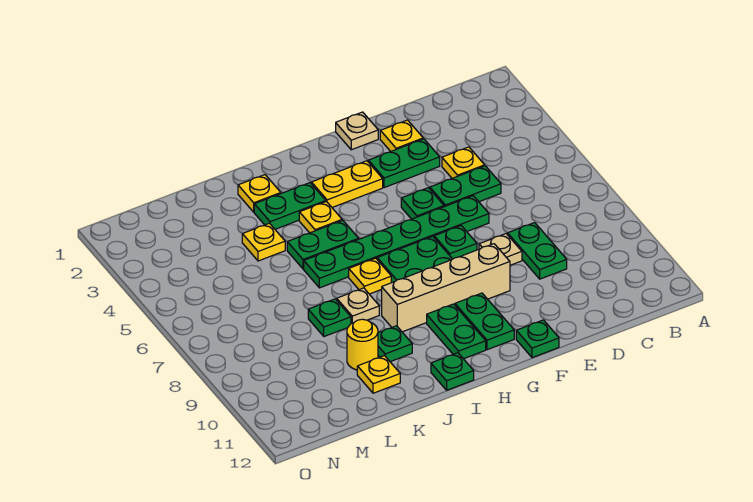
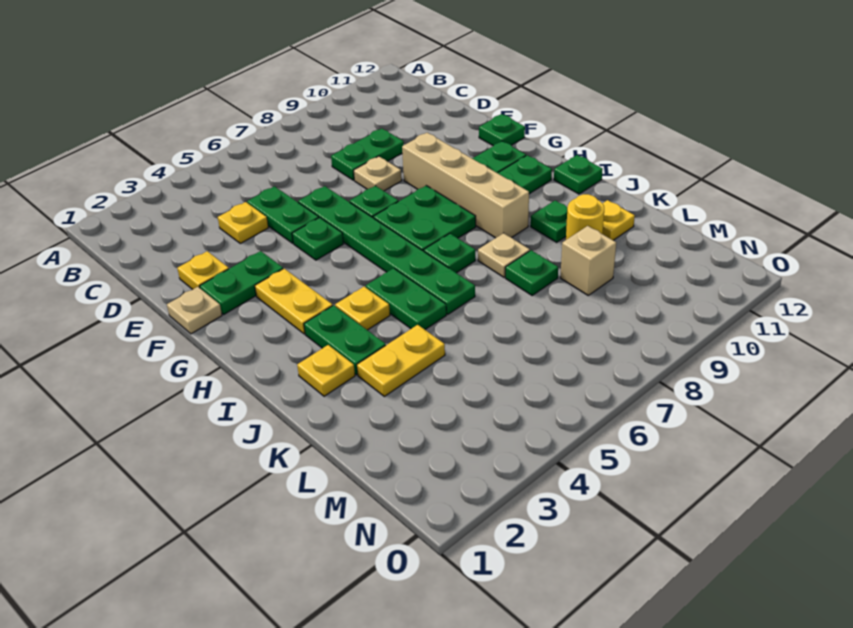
green plate E3:F3 level 1 -> green plate F2:F3 level 1
yellow plate I7 level 1 -> green plate I7 level 1
yellow plate K4 level 1 -> yellow plate K3:K4 level 1
none -> tan brick L9 level 1

